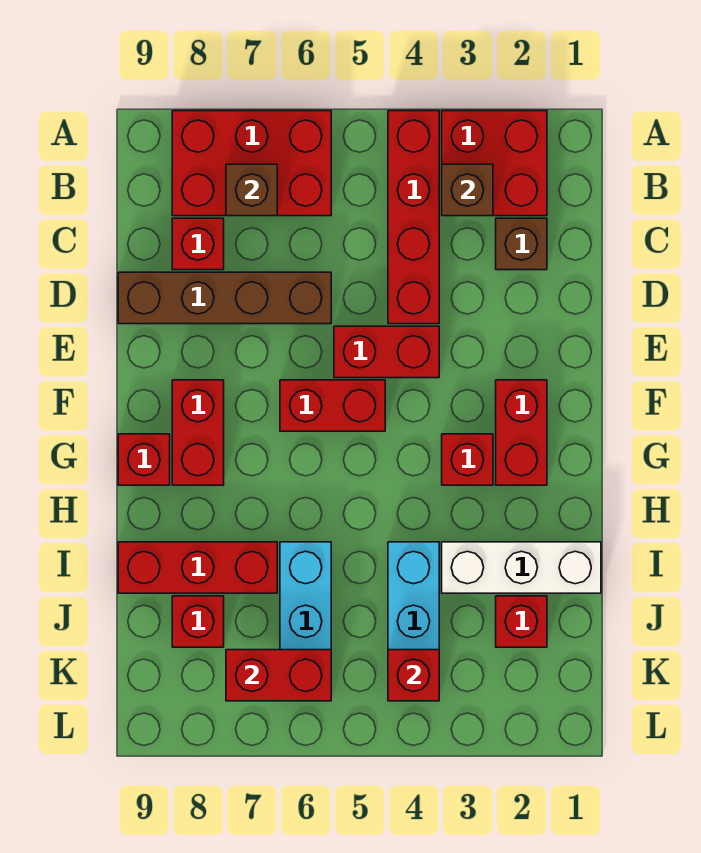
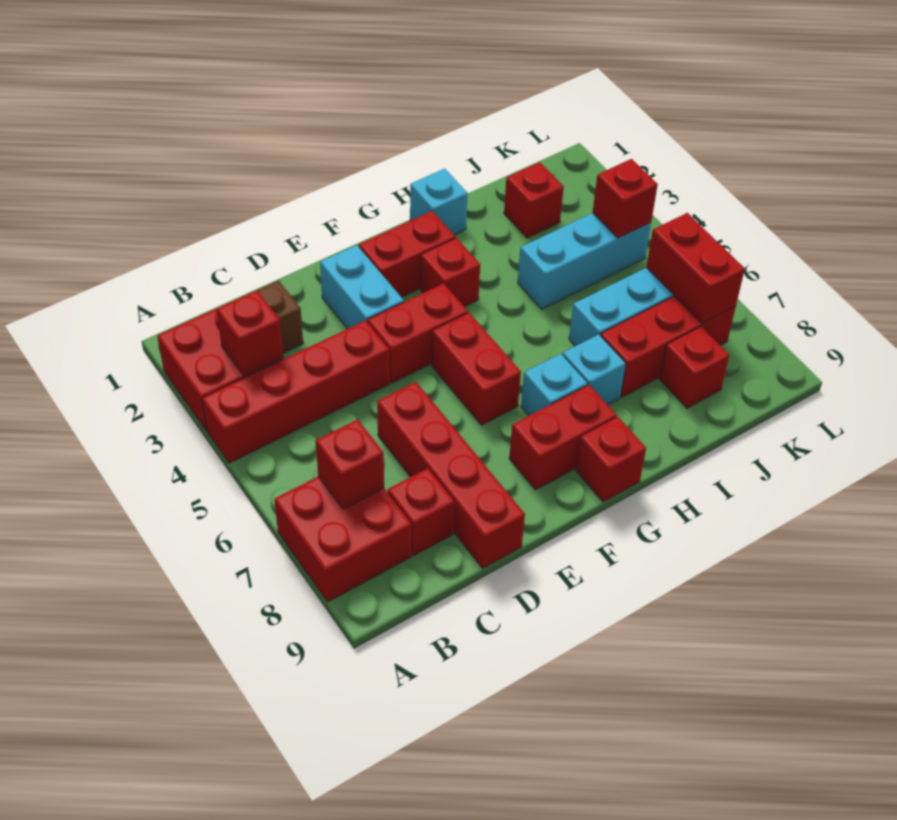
red brick A6:B8 level 1 -> red brick A7:B8 level 1
brown brick B3 level 2 -> red brick B3 level 2
brown brick B7 level 2 -> red brick B7 level 2
brown brick D6:D9 level 1 -> red brick D6:D9 level 1
none -> cyan brick E2:E3 level 1
red brick E4:E5 level 1 -> red brick E4:F4 level 1
none -> cyan brick G7 level 1
none -> cyan brick H1 level 1
none -> cyan brick H7 level 1
white brick I1:I3 level 1 -> none
red brick I7:I9 level 1 -> red brick I7:K7 level 1

